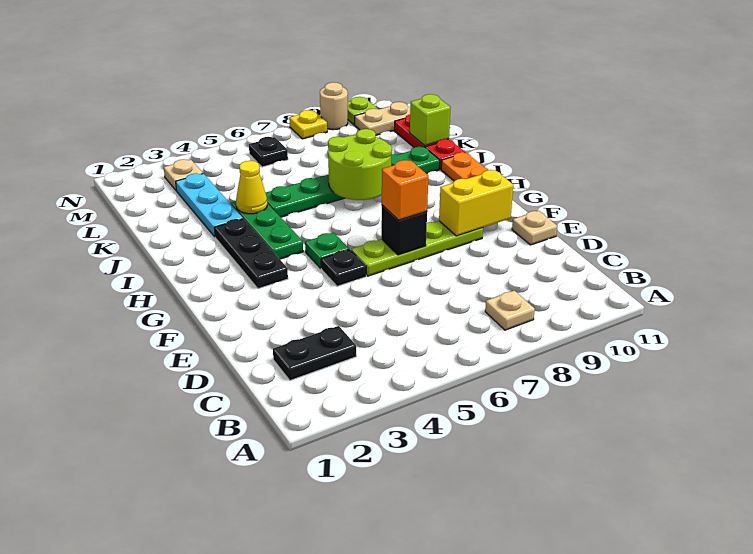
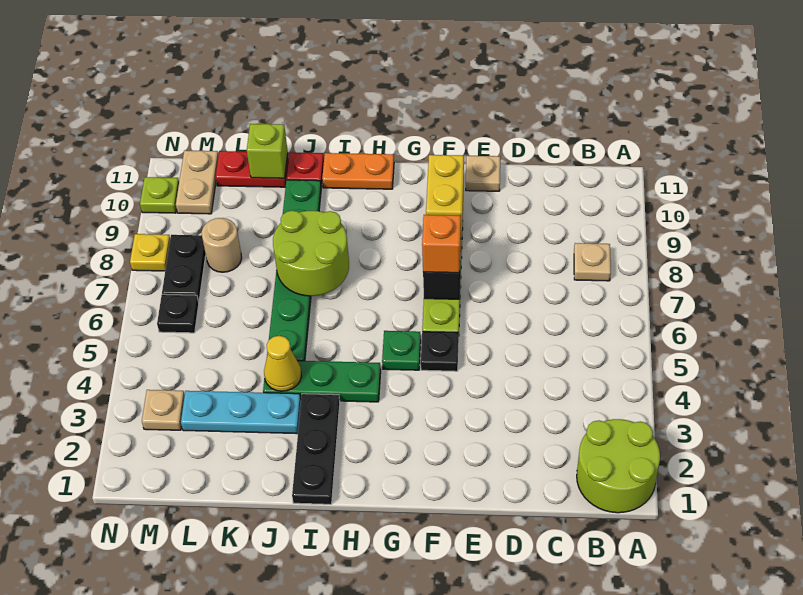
none -> lime round brick A1:B2 level 1
black plate C2:C3 level 1 -> black plate M7:M8 level 1
black plate G3:I3 level 1 -> black plate I1:I3 level 1
tan round brick N9 level 1 -> tan round brick L8 level 1

